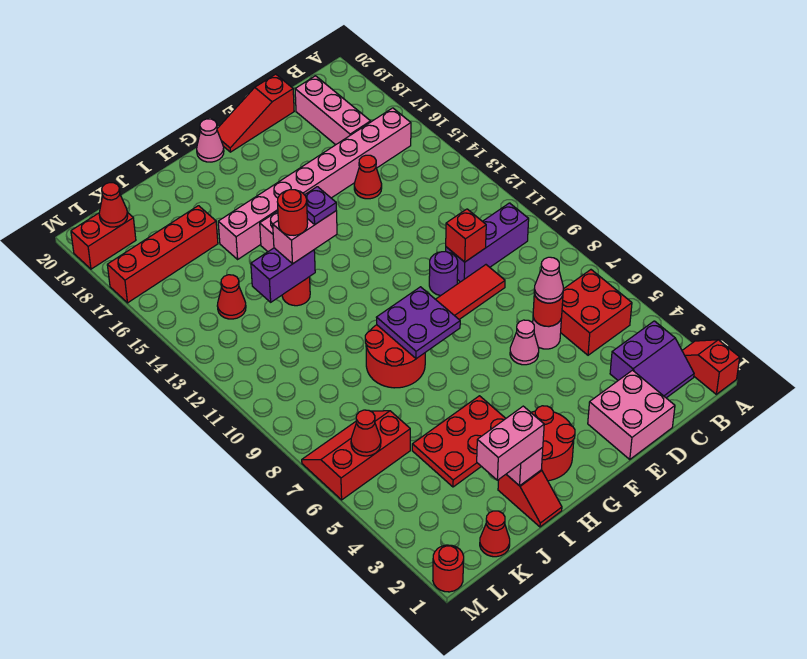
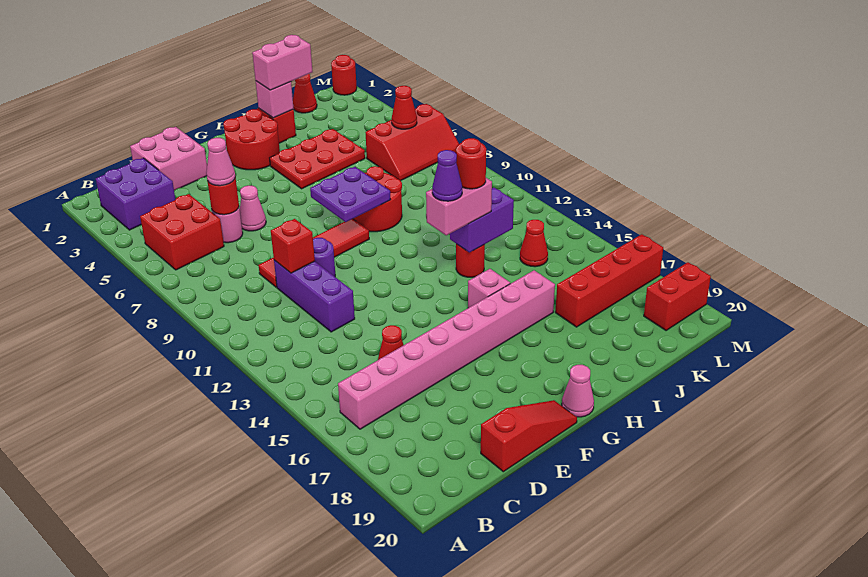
red slope A1:A2 level 1 top 1 -> none
purple slope B2:C3 level 1 top 3 -> purple brick B2:C3 level 1
purple brick B10:D10 level 1 -> purple brick D10:D12 level 1
pink brick C17:C19 level 1 -> none
purple plate H13 level 4 -> purple cone H13 level 4
red cone L19 level 2 -> none

